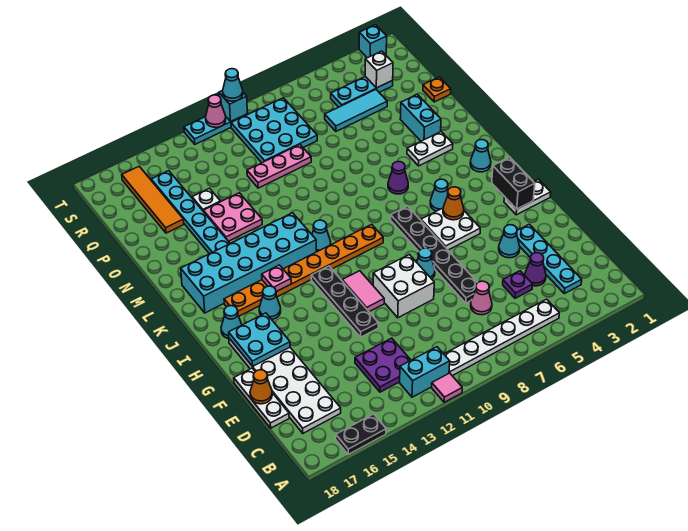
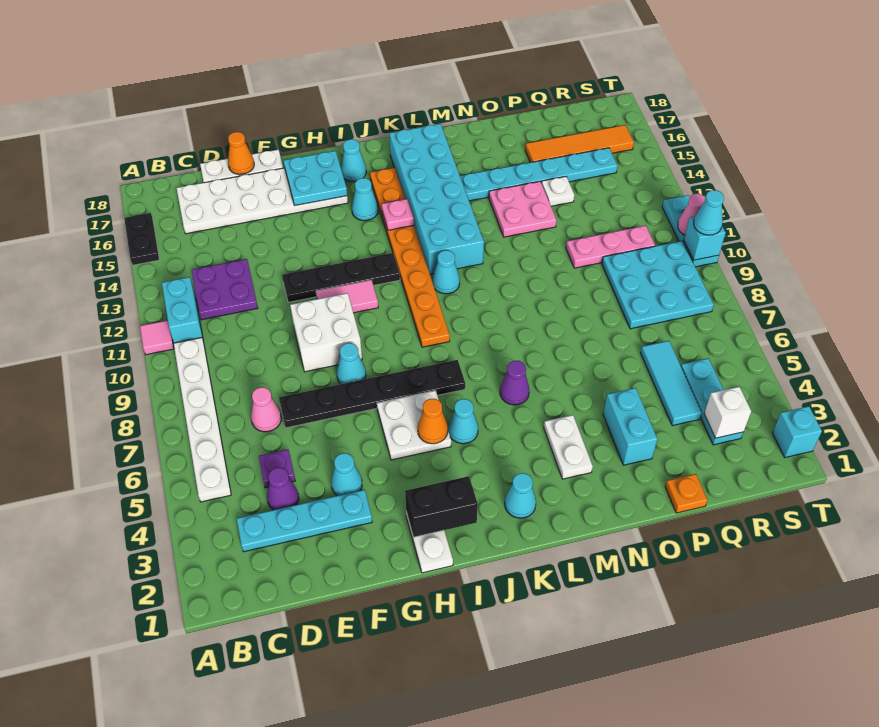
cyan brick N3:O3 level 1 -> cyan brick O3:O4 level 1
pink plate P9:P11 level 1 -> pink plate P11:R11 level 1

